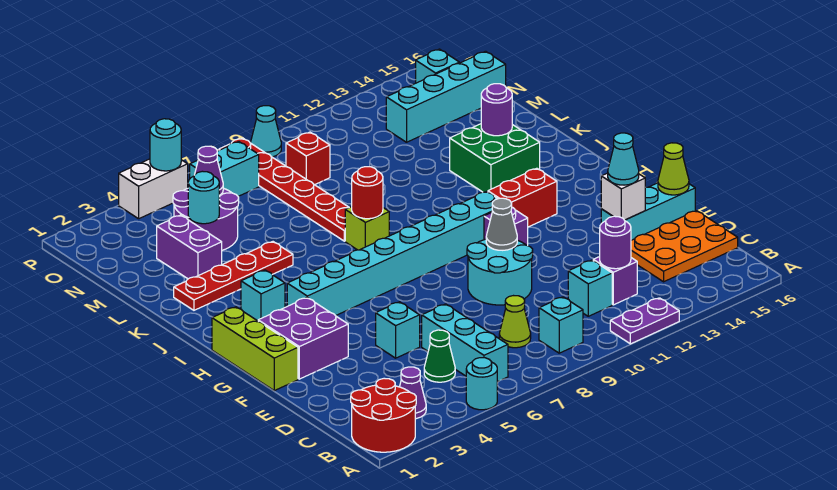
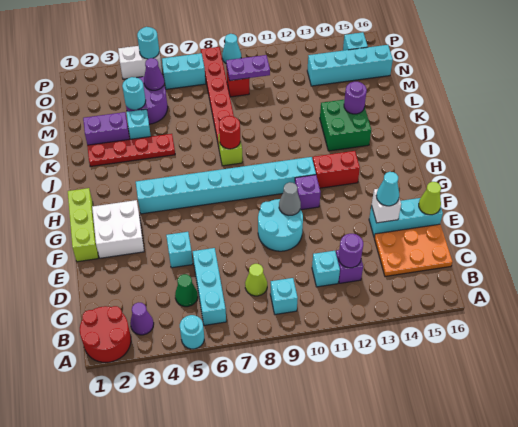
purple plate A11:A12 level 1 -> purple plate N9:N10 level 2
purple brick F2:G3 level 1 -> white brick F2:G3 level 1
cyan brick I3 level 1 -> cyan brick L4 level 1
purple brick L3:M3 level 1 -> purple brick L2:L3 level 1

